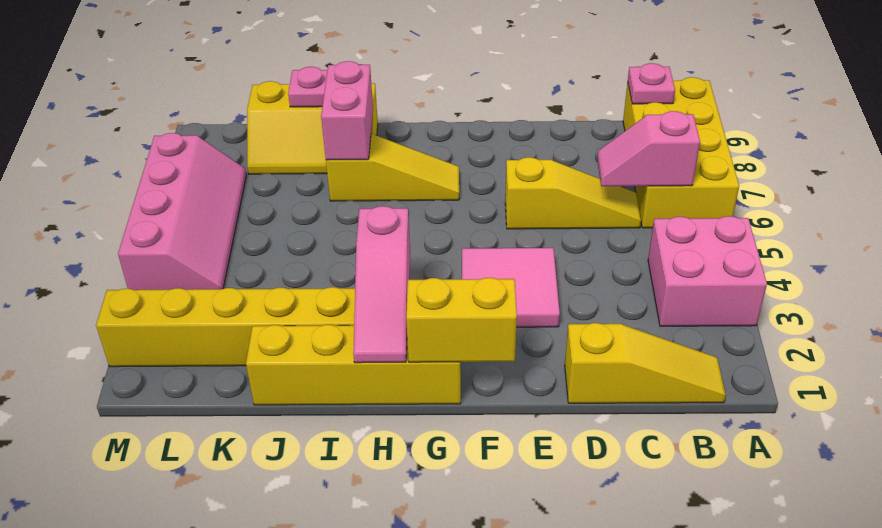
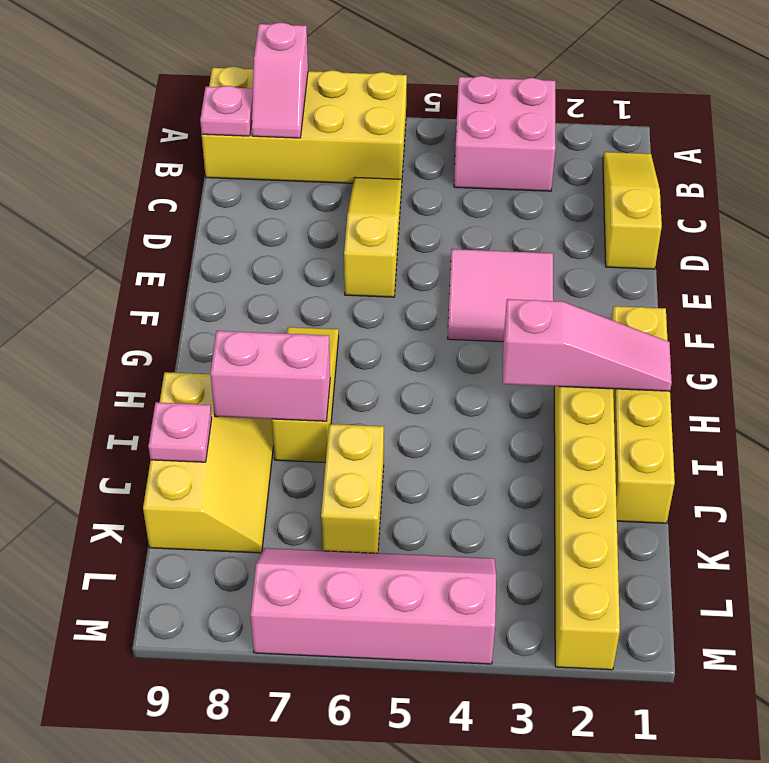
pink slope B6:C6 level 2 top B -> pink slope A8:B8 level 2 top A
yellow brick F1:G1 level 2 -> yellow brick J6:K6 level 1

